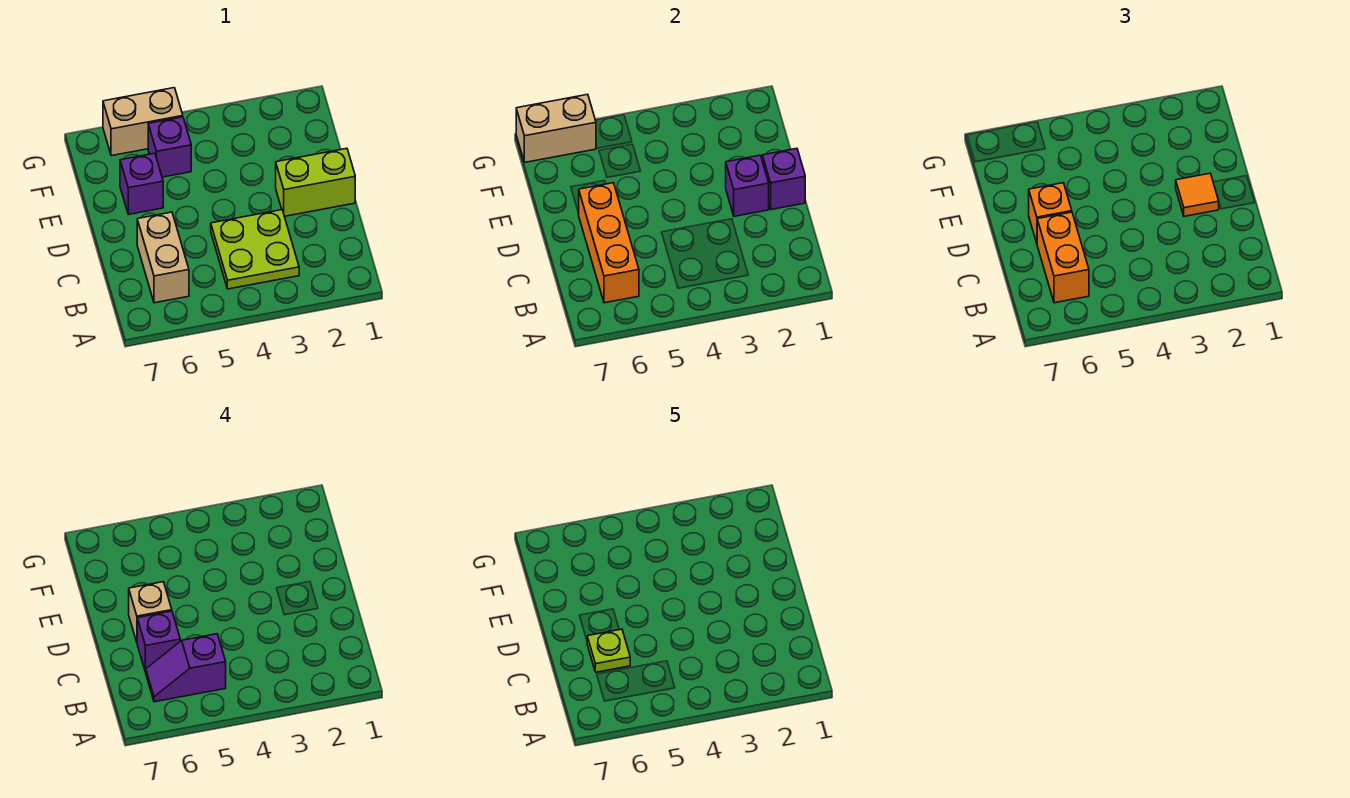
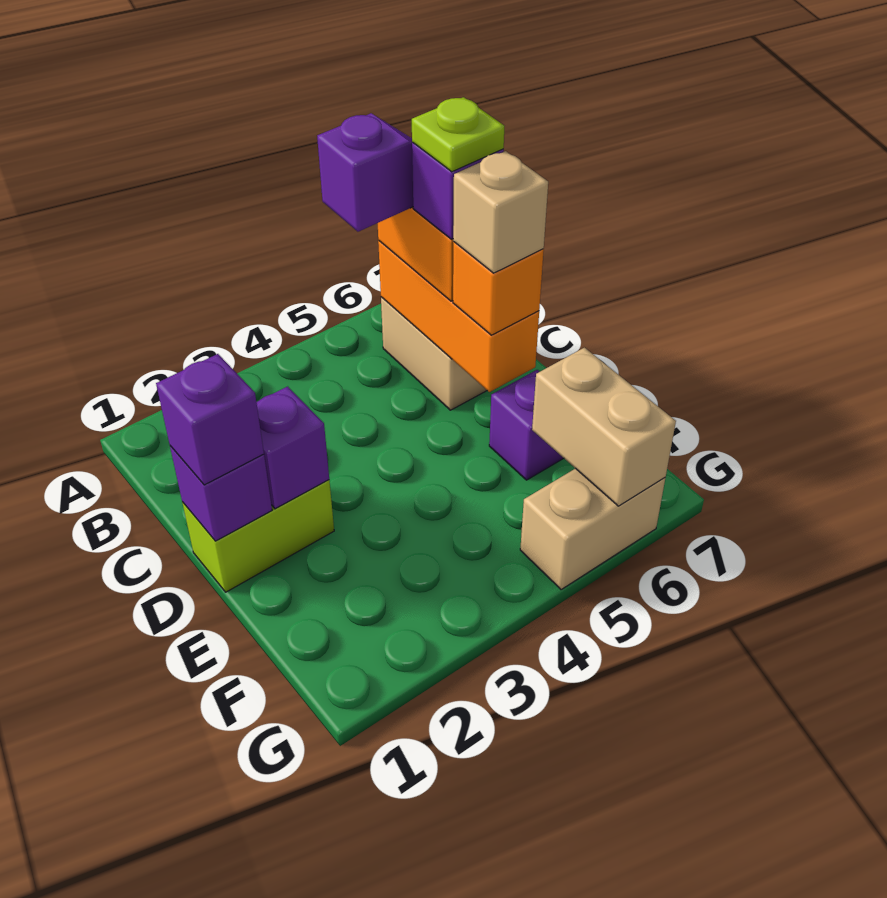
lime plate B3:C4 level 1 -> none
orange tile D2 level 3 -> none
purple brick F5 level 1 -> purple brick D1 level 3
tan brick G6:G7 level 2 -> tan brick F6:G6 level 2

